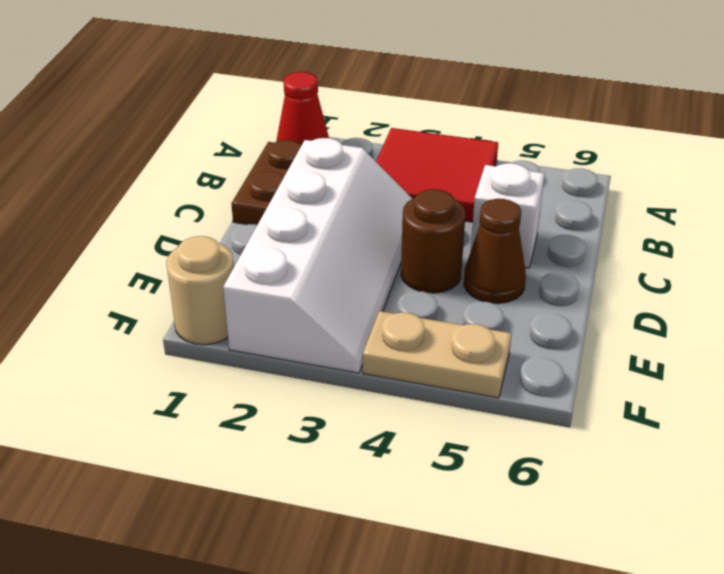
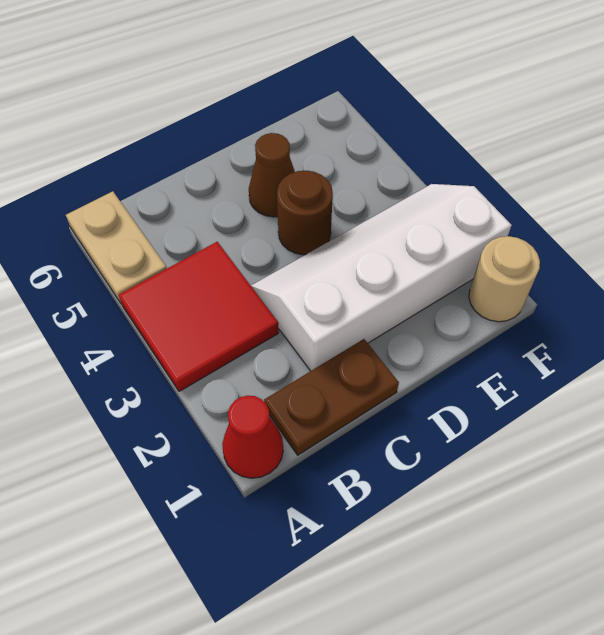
white brick C5 level 1 -> none
tan plate F4:F5 level 1 -> tan plate A5:A6 level 1

